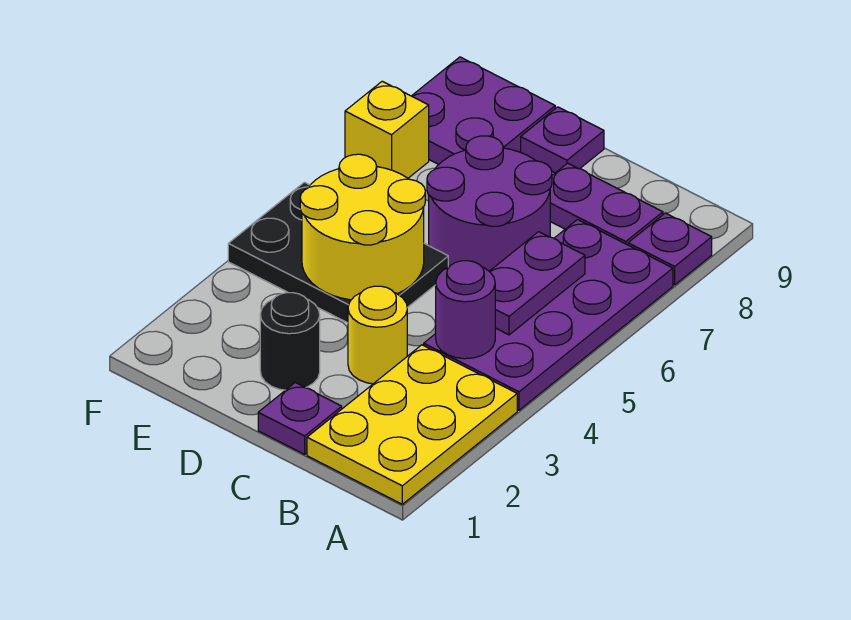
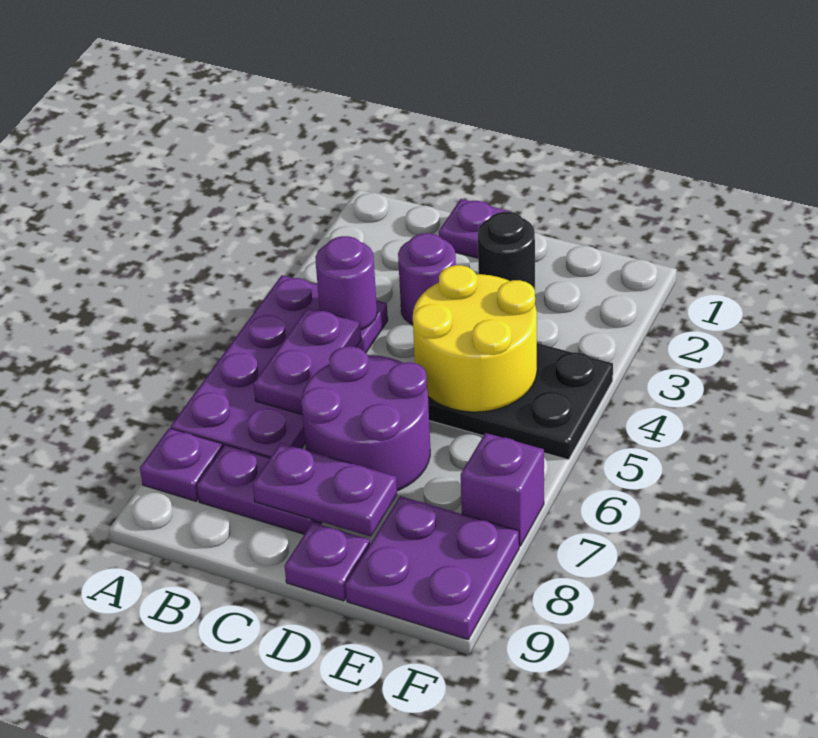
yellow plate A1:B3 level 1 -> none
yellow round brick C3 level 1 -> purple round brick C3 level 1
none -> purple plate C8:D8 level 2
yellow brick F7 level 1 -> purple brick F7 level 1

